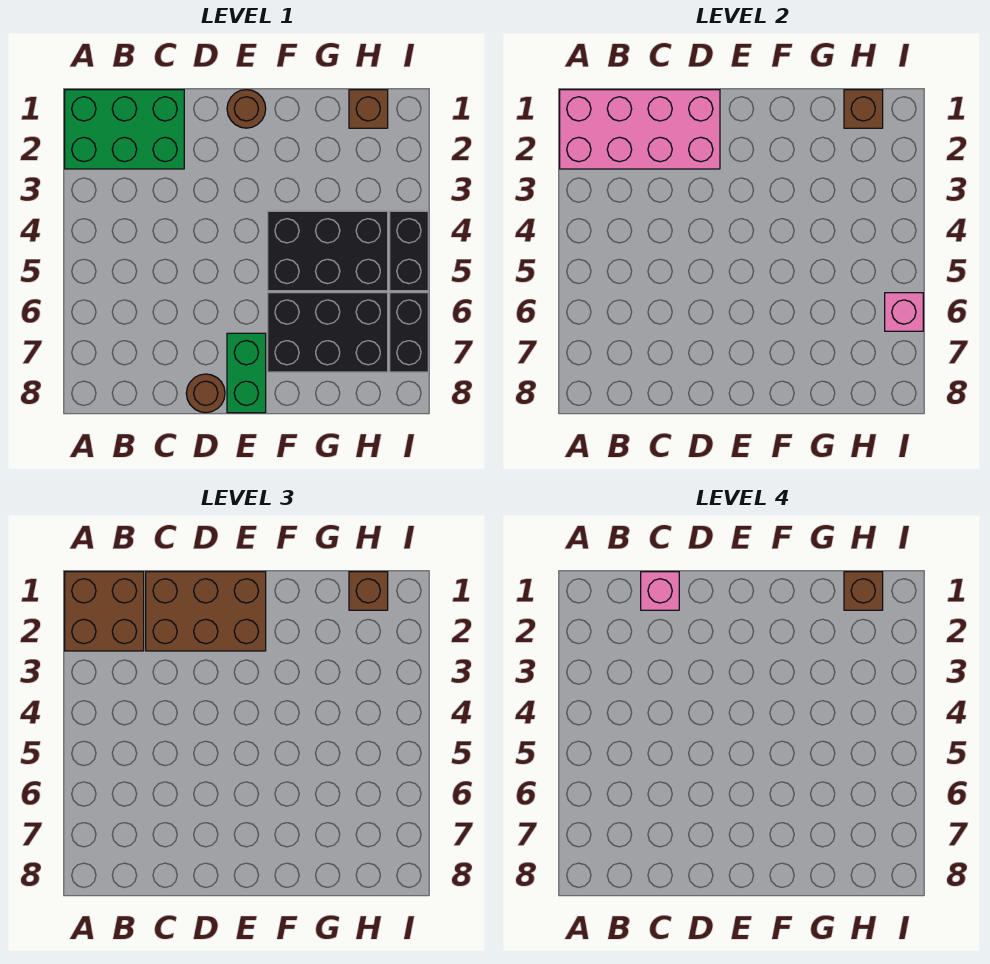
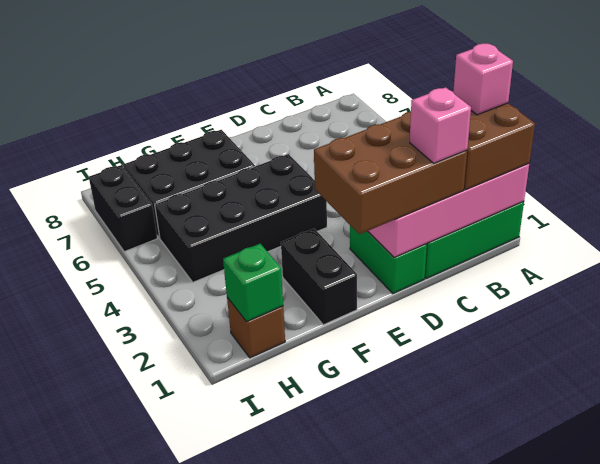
brown round brick D8 level 1 -> none
brown round brick E1 level 1 -> none
green brick E7:E8 level 1 -> green brick D1:D2 level 1
black brick F4:H5 level 1 -> black brick E4:H5 level 1
brown brick H1 level 2 -> green brick H1 level 2
brown brick H1 level 3 -> none
brown brick H1 level 4 -> none
black brick I4:I5 level 1 -> black brick F1:F2 level 1
pink brick I6 level 2 -> pink brick A2 level 4

